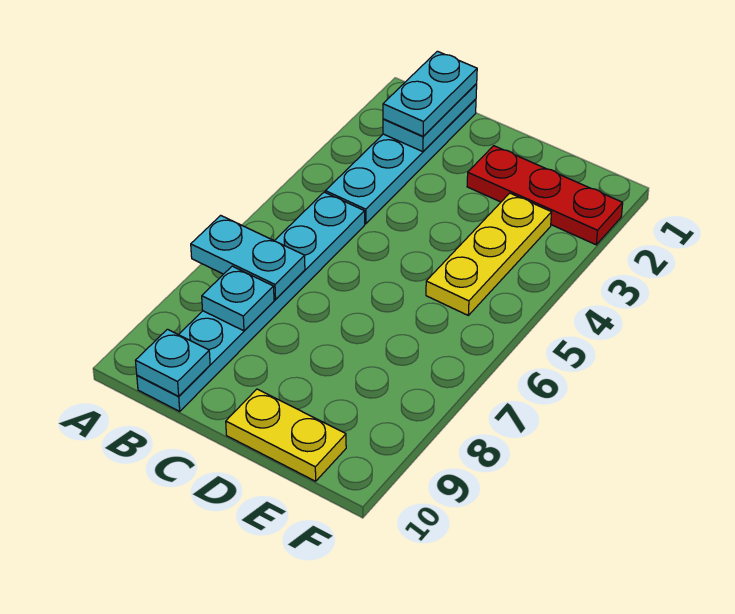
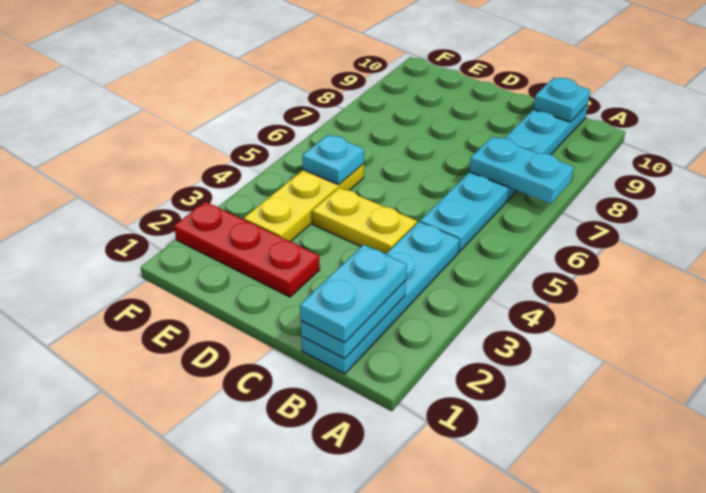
cyan plate B8 level 2 -> cyan plate E5 level 2
yellow plate D10:E10 level 1 -> yellow plate C4:D4 level 1

